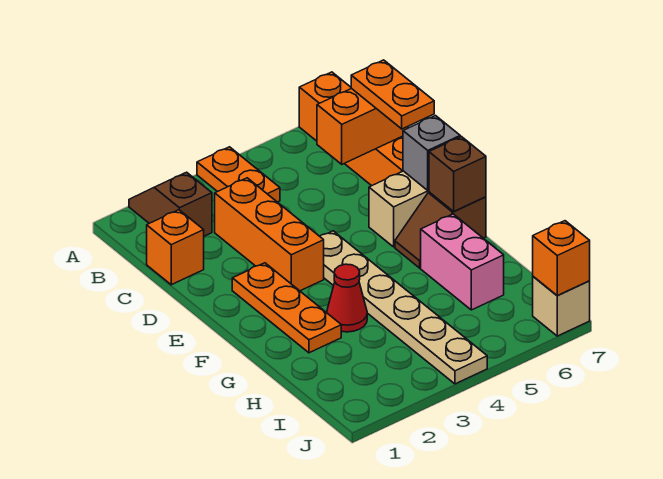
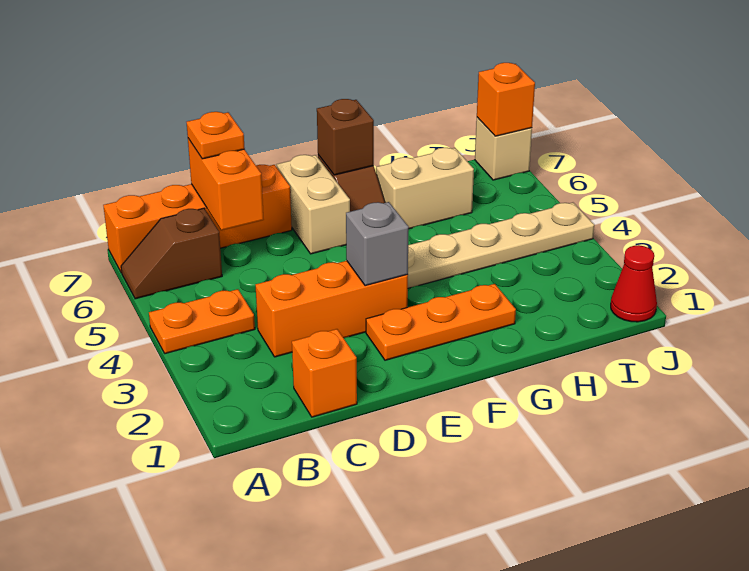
brown slope A2:B2 level 1 top B -> brown slope A6:B6 level 1 top B
orange plate C7:D7 level 3 -> orange plate C7 level 3
grey brick E7 level 2 -> grey brick E3 level 2
red cone G3 level 1 -> red cone J1 level 1
pink brick G6:H6 level 1 -> tan brick G6:H6 level 1

